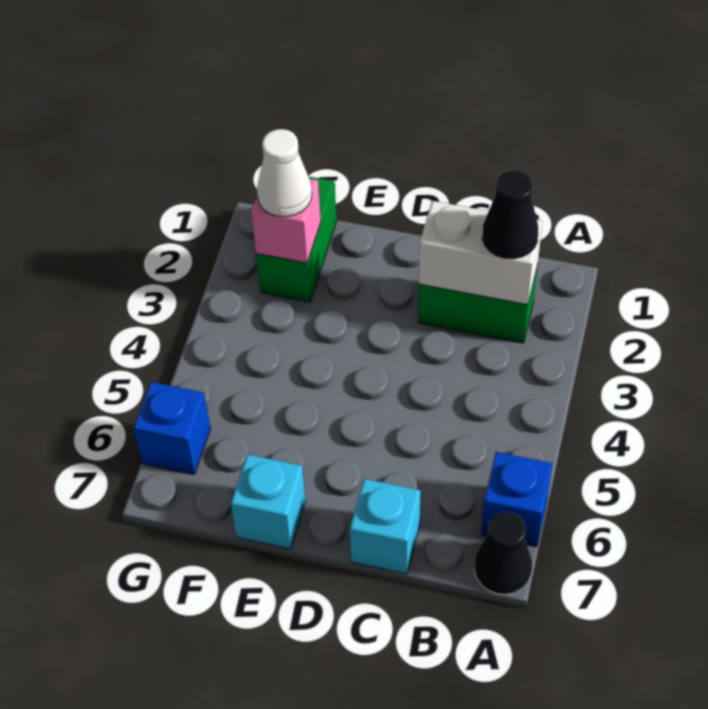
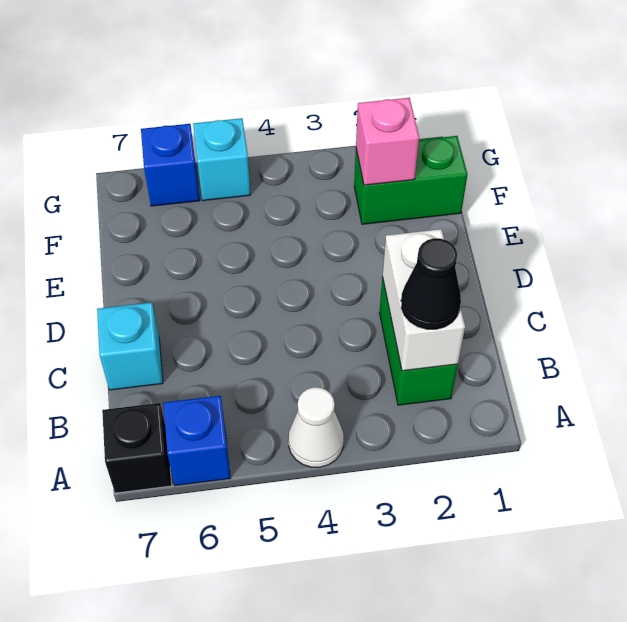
black cone A7 level 1 -> black brick A7 level 1
cyan brick E7 level 1 -> cyan brick G5 level 1
white cone F2 level 3 -> white cone A4 level 1

